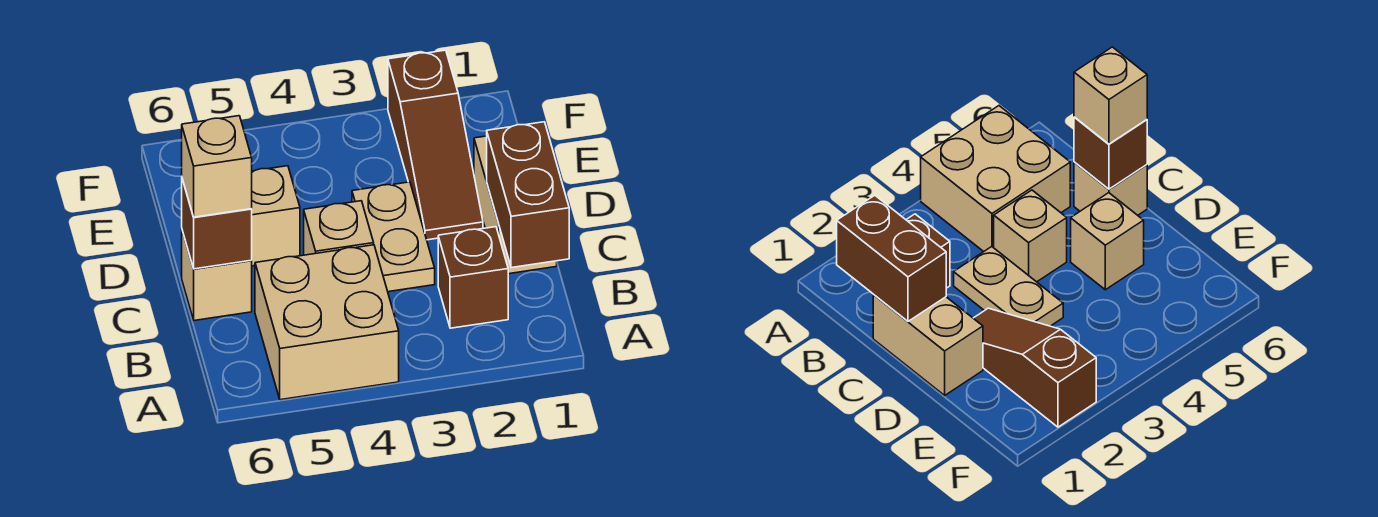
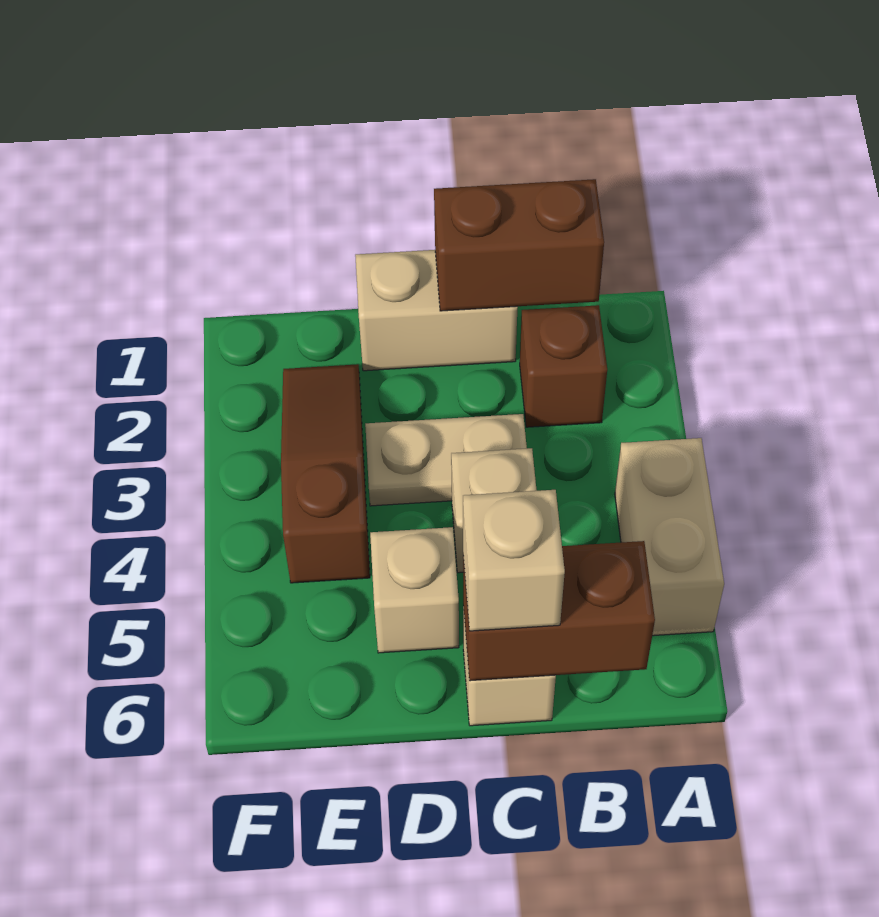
tan brick A4:B5 level 1 -> tan brick A4:A5 level 1
brown brick C6 level 2 -> brown brick B6:C6 level 2
brown slope D2:F2 level 1 top F -> brown slope E2:E4 level 1 top 4

